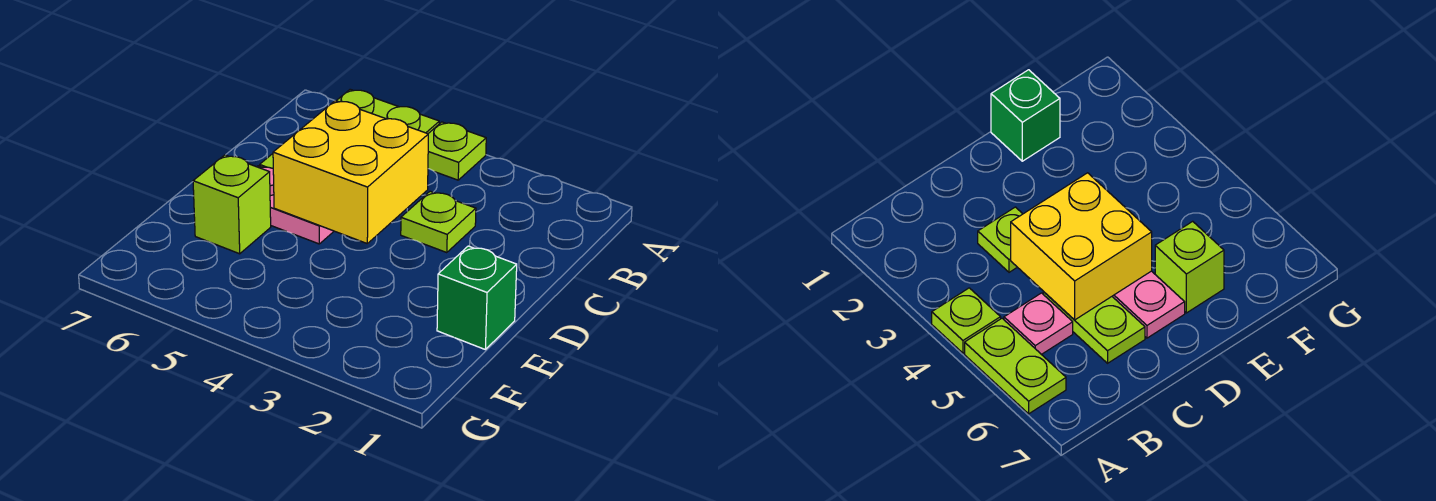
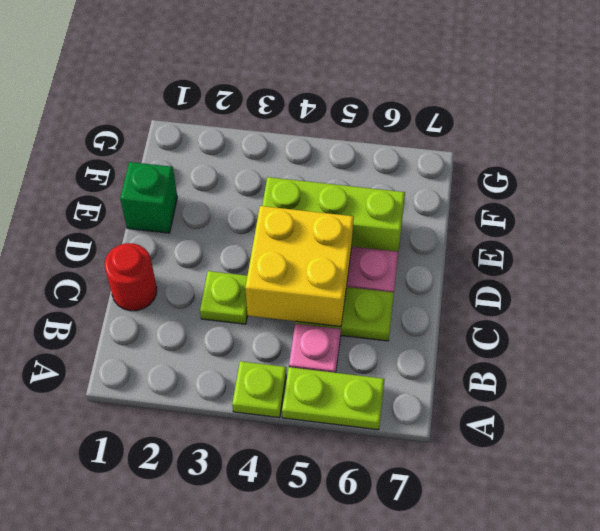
none -> red round brick C1 level 1
lime brick E6 level 1 -> lime brick E4:E6 level 1

